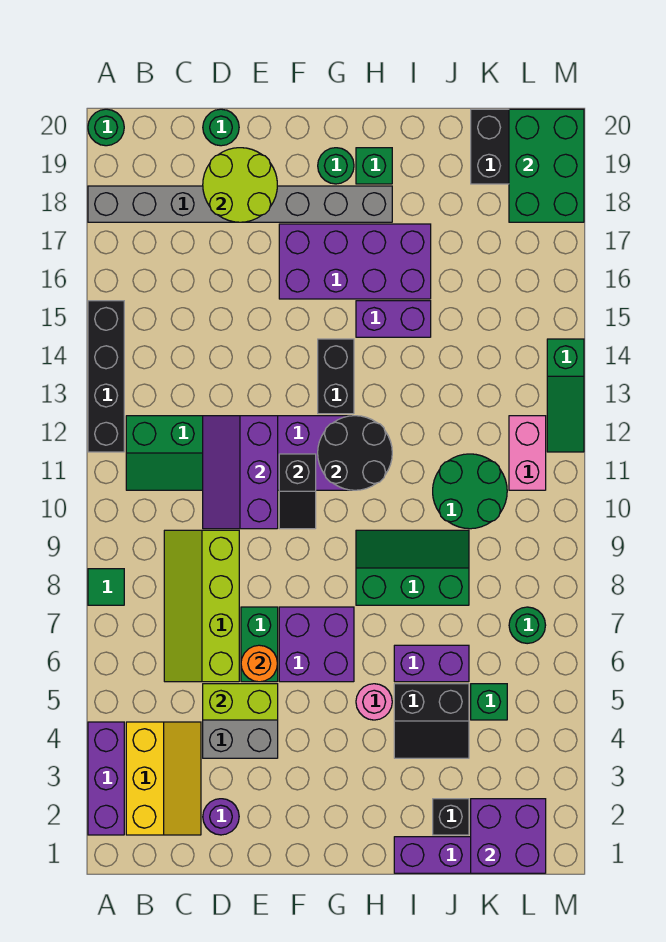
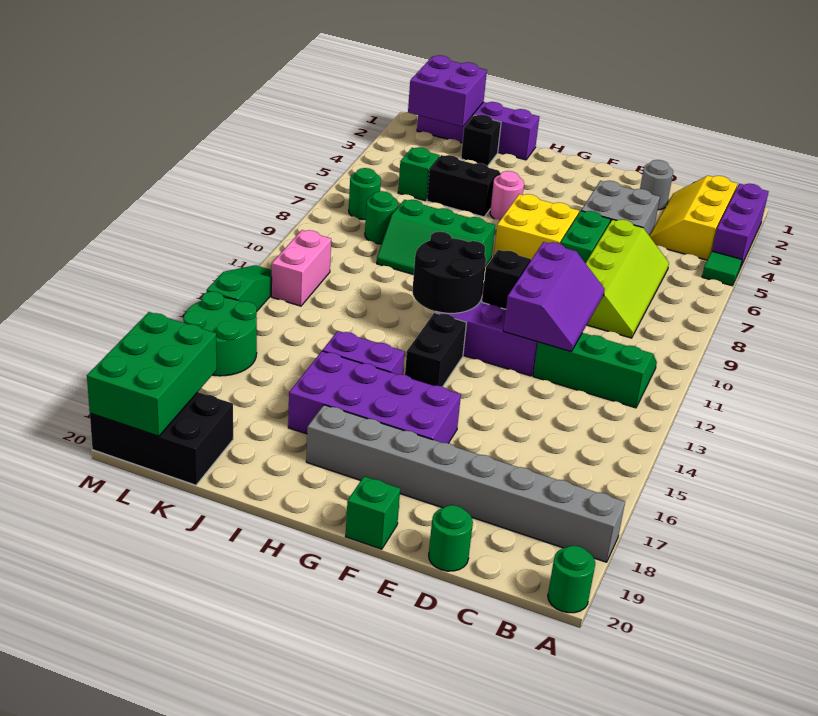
green tile A8 level 1 -> green tile A5 level 1
black brick A12:A15 level 1 -> none
purple round brick D2 level 1 -> grey round brick D2 level 1
lime brick D5:E5 level 2 -> none
lime round brick D18:E19 level 2 -> none
orange round brick E6 level 2 -> none
purple brick F6:G7 level 1 -> yellow brick F6:G7 level 1
green round brick G19 level 1 -> green round brick K8 level 1
green brick H19 level 1 -> green brick F20 level 1
purple brick I6:J6 level 1 -> none
green round brick J10:K11 level 1 -> green round brick L15:M16 level 1

